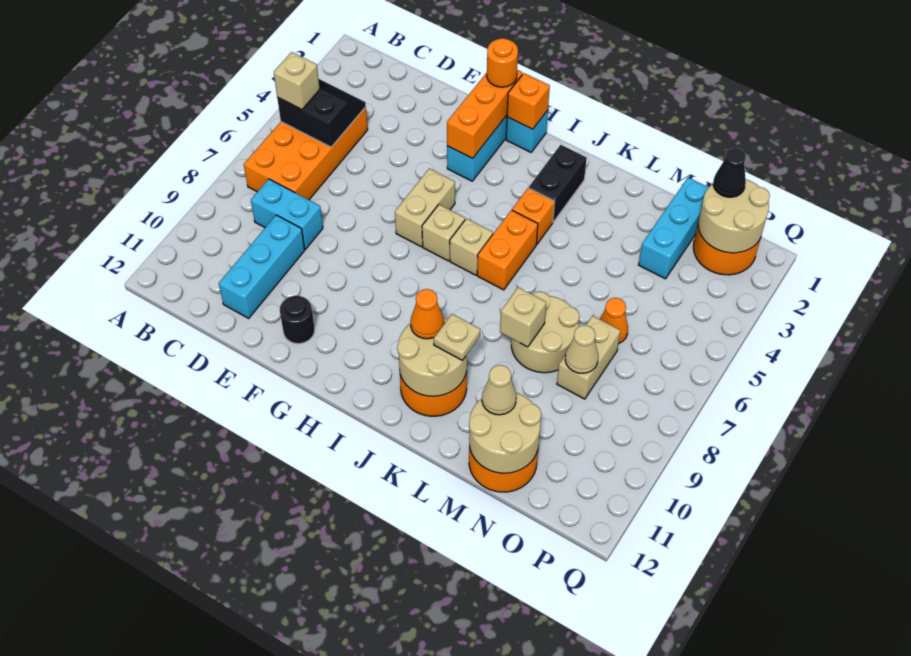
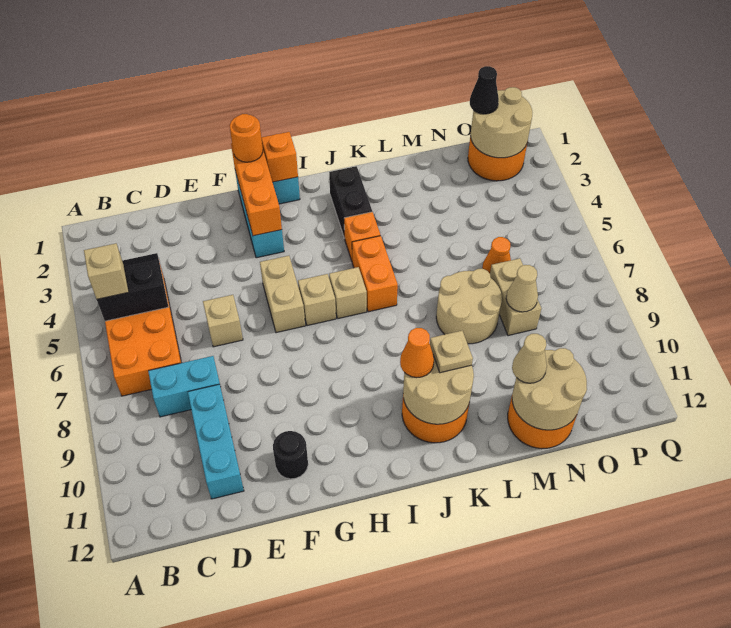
tan brick L8 level 2 -> tan brick E6 level 1
cyan brick N1:N3 level 1 -> none

